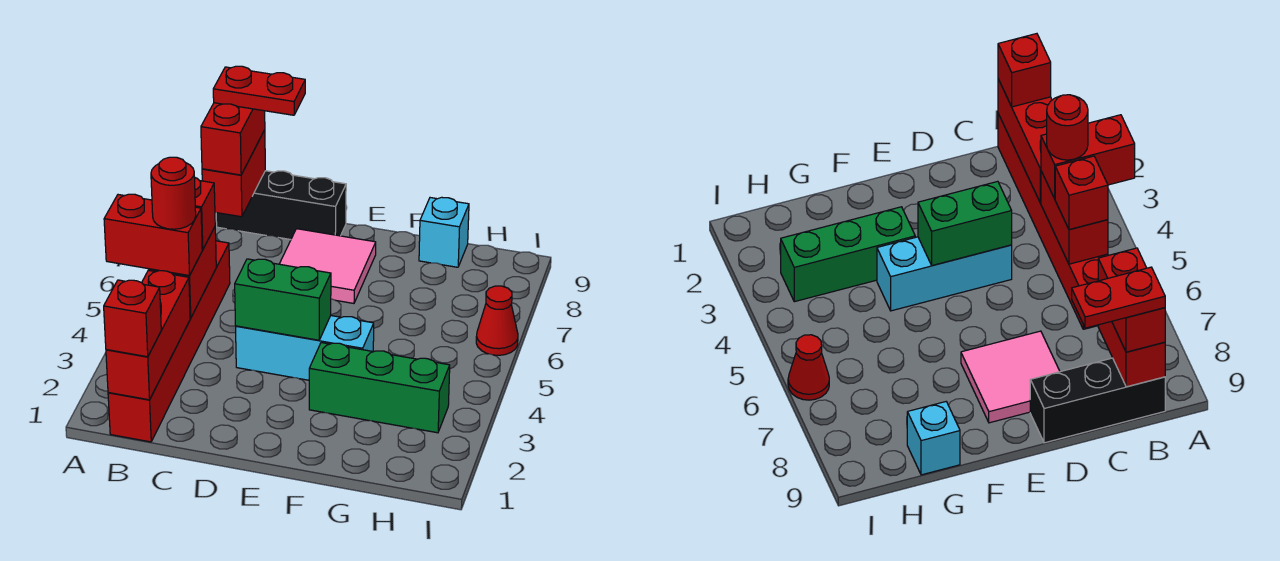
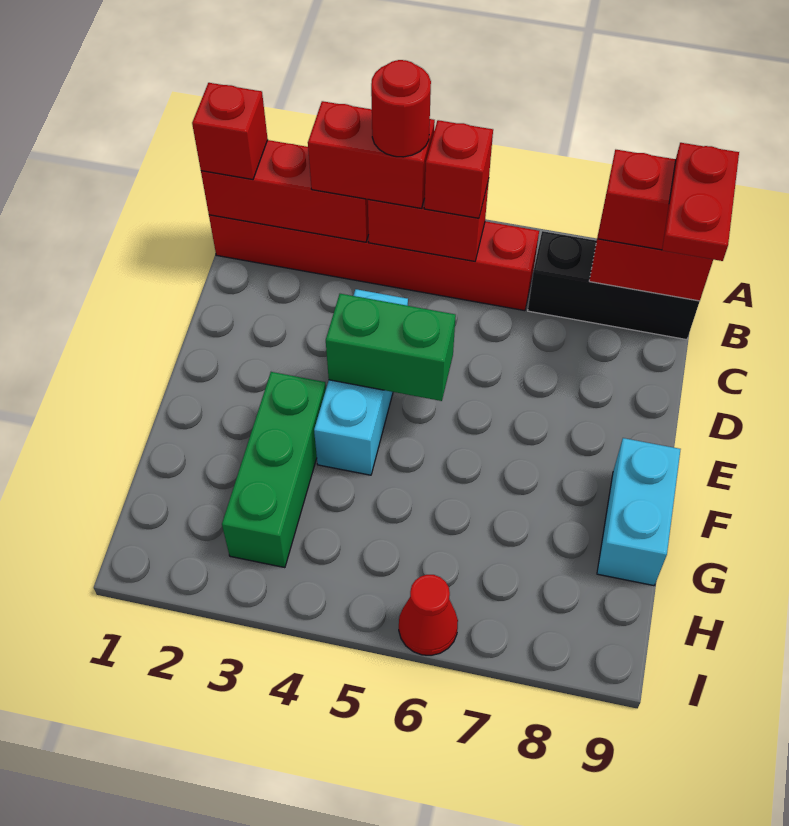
red brick A4:B4 level 3 -> red brick B3:B4 level 3
black brick B9:D9 level 1 -> black brick B7:B9 level 1
green brick D4:E4 level 2 -> green brick E4:E5 level 2
pink tile D7:E8 level 1 -> none
cyan brick G9 level 1 -> cyan brick F9:G9 level 1

